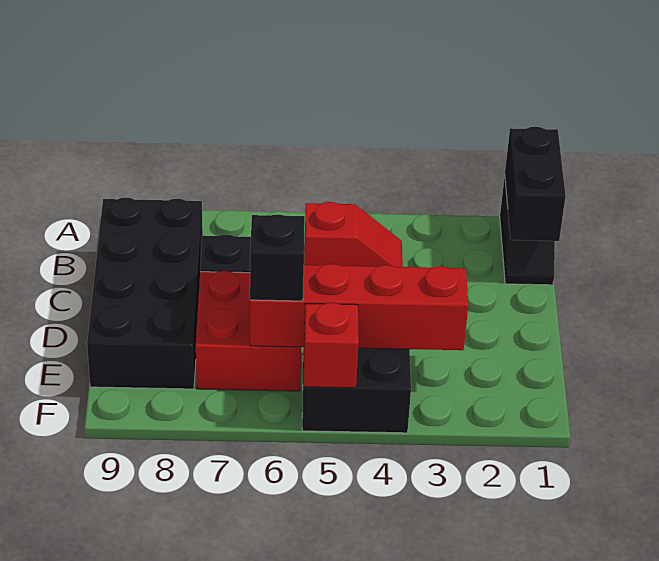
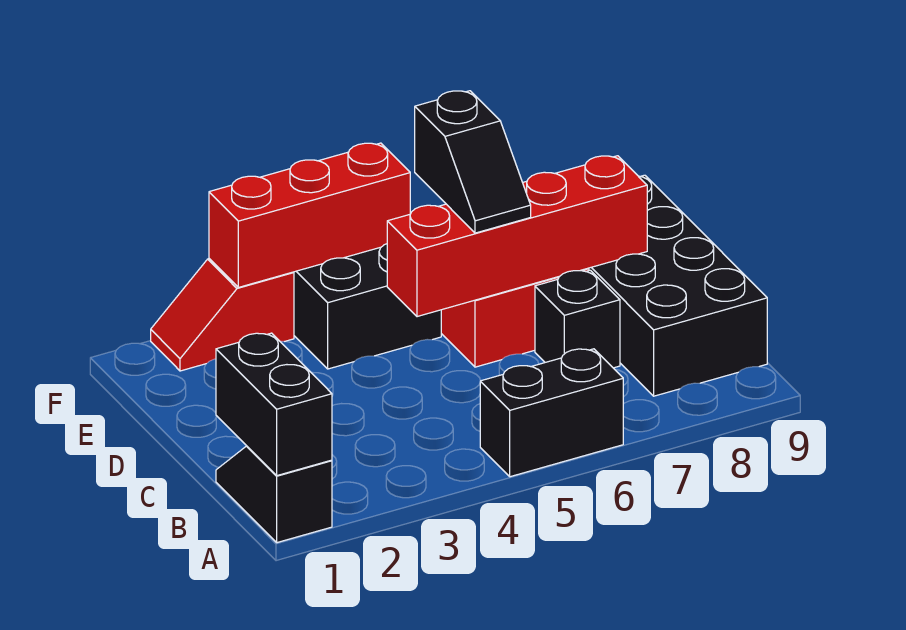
none -> black brick A5:A6 level 1
red slope B4:B5 level 1 top 5 -> red slope F2:F3 level 1 top 3
red brick E3:E6 level 2 -> red brick D5:D8 level 2
red brick F5 level 2 -> red brick F3:F5 level 2

